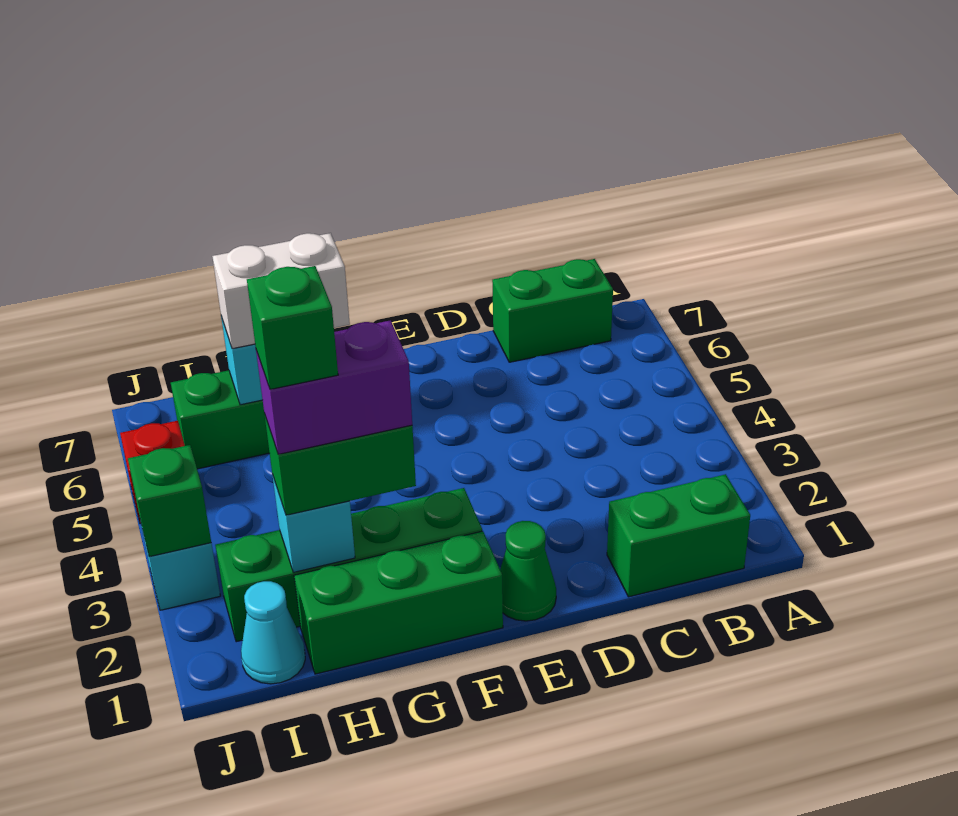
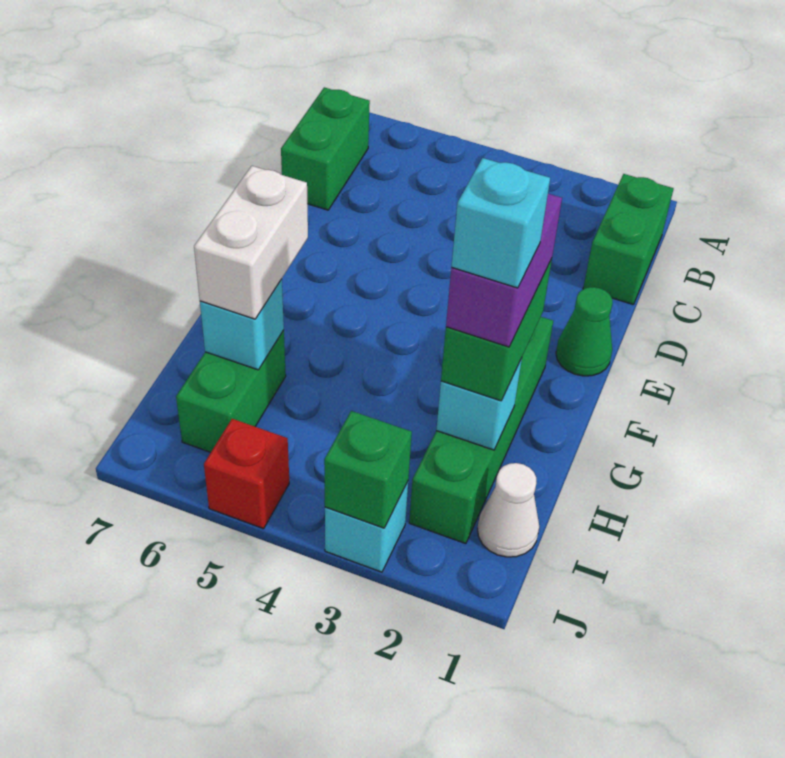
green brick F1:H1 level 1 -> none
green brick H2 level 5 -> cyan brick H2 level 5
cyan cone I1 level 1 -> white cone I1 level 1

